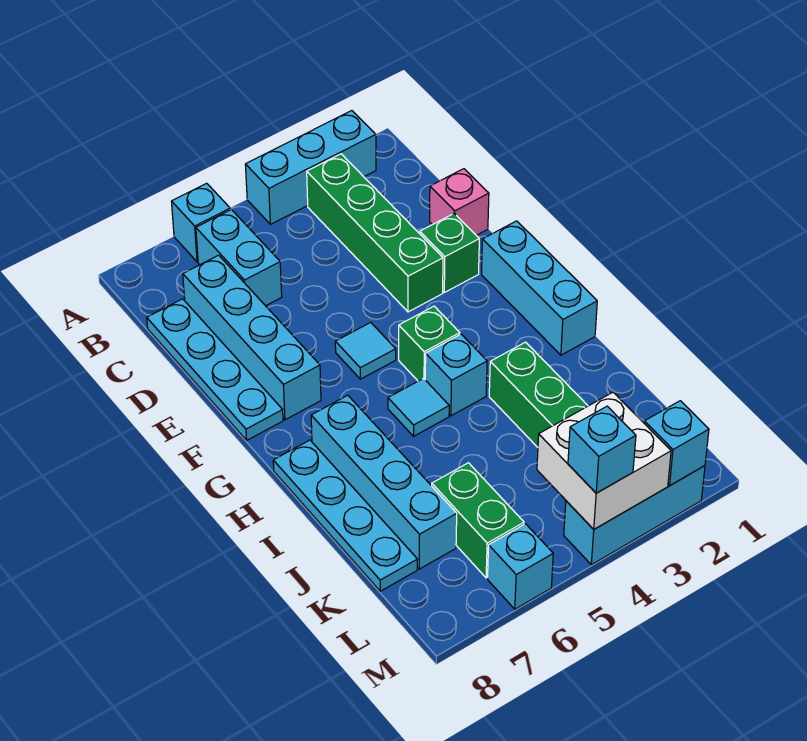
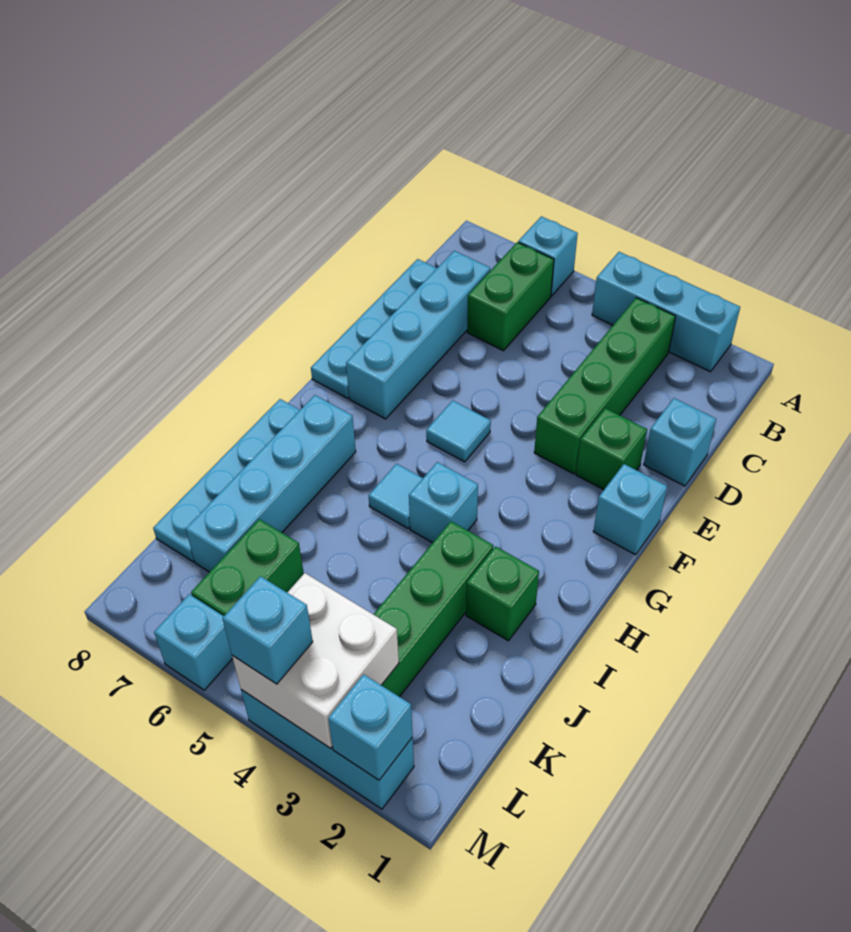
cyan brick B6:C6 level 1 -> green brick B6:C6 level 1
pink brick D1 level 1 -> cyan brick D1 level 1
cyan brick F1:H1 level 1 -> cyan brick F1 level 1
green brick G4 level 1 -> green brick I2 level 1

